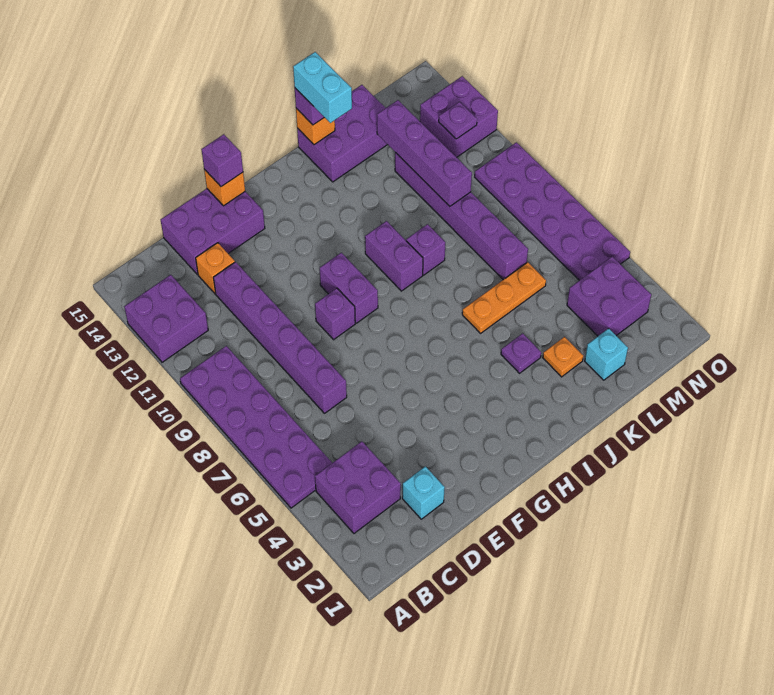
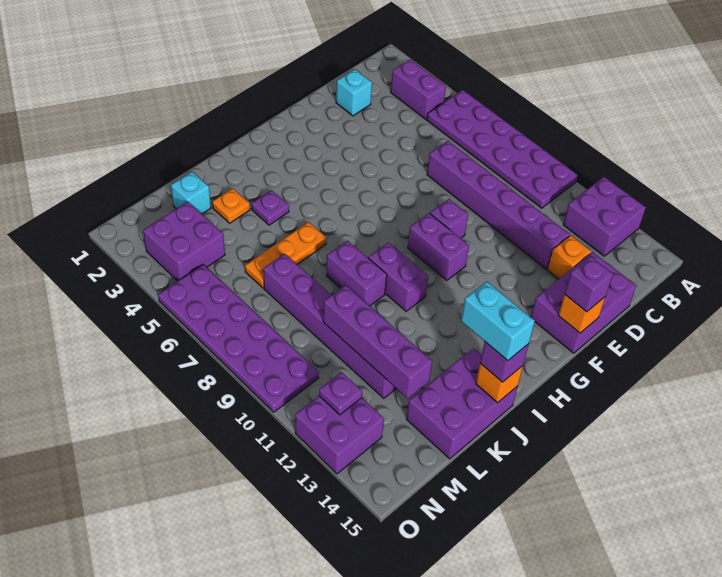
purple brick B3:C4 level 1 -> purple brick B3:B4 level 1
purple brick J9 level 1 -> purple brick J8:J9 level 1

